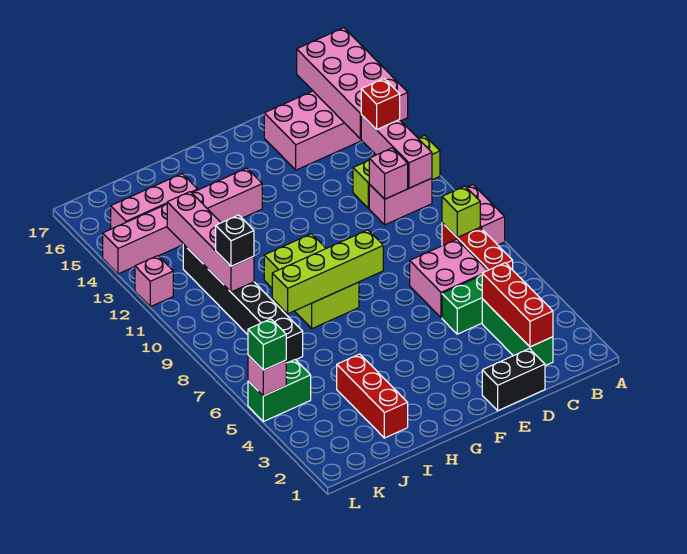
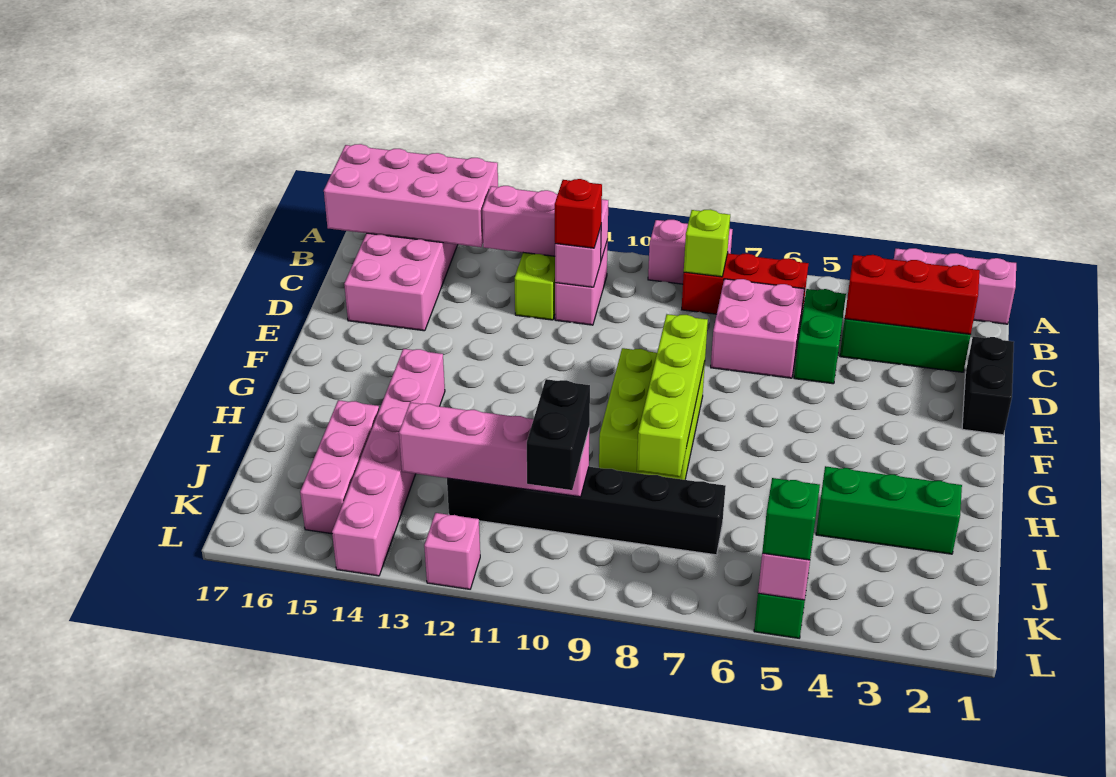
none -> pink brick A1:A3 level 1
red brick B13 level 3 -> red brick C11 level 3
lime brick G8:H10 level 1 -> lime brick F8:H9 level 1
red brick I2:I4 level 1 -> green brick I2:I4 level 1
black brick J10 level 3 -> black brick J10:K10 level 3

